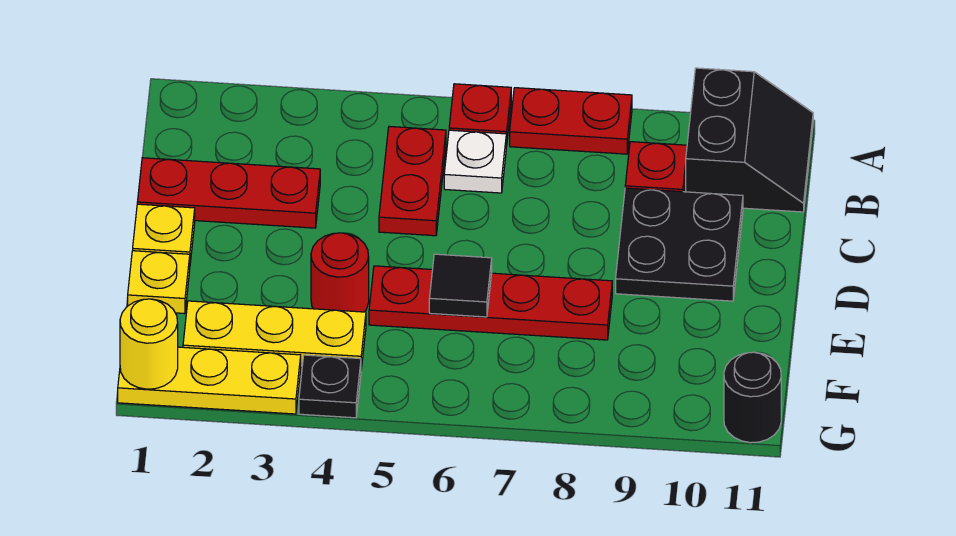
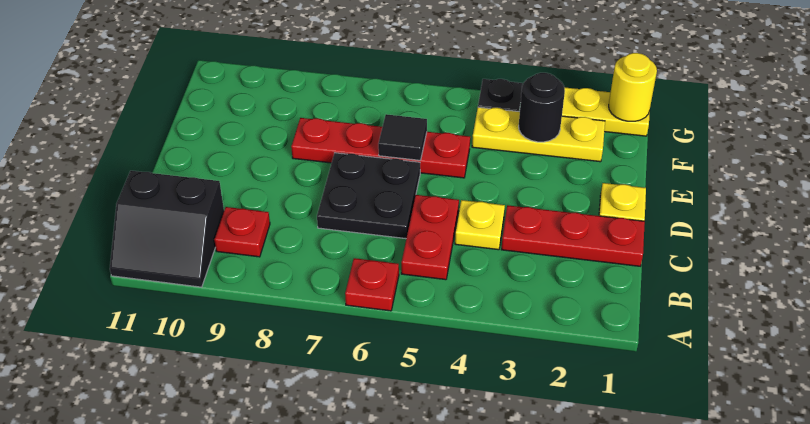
red plate A7:A8 level 1 -> none
black slope A10:B11 level 1 top 10 -> black slope A10:B11 level 1 top B
white plate B6 level 1 -> none
black plate C9:D10 level 1 -> black plate C6:D7 level 1
yellow plate E1 level 1 -> yellow plate C4 level 1
red round brick E4 level 1 -> none
black round brick G11 level 1 -> black round brick F3 level 2

